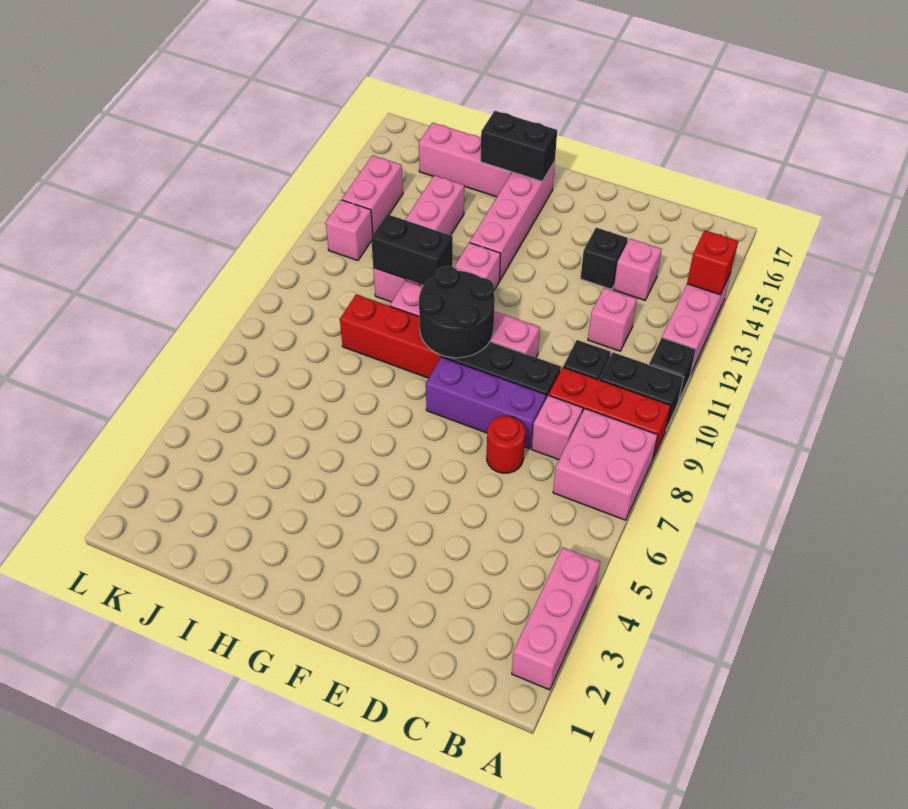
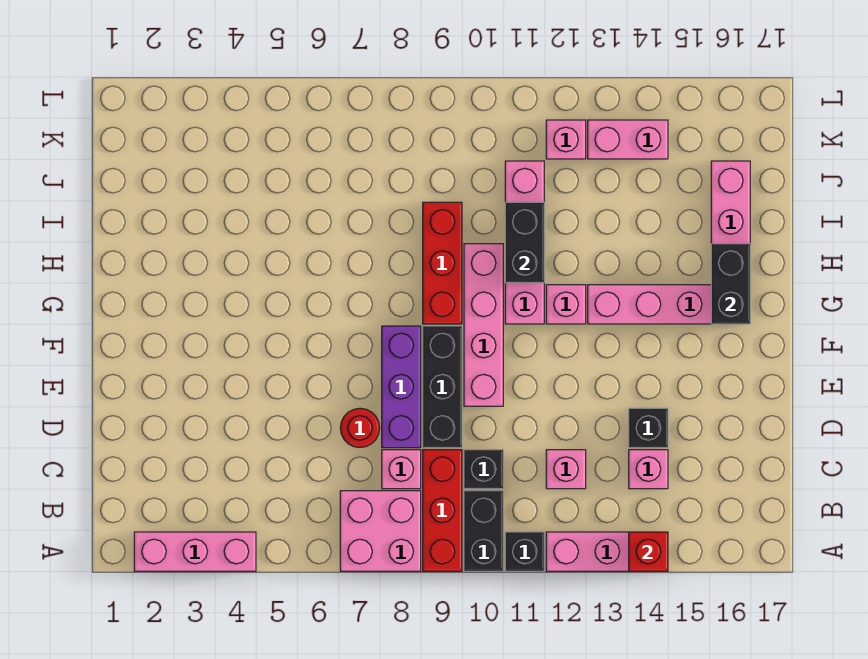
black round brick F9:G10 level 2 -> none
pink brick I11:I14 level 1 -> pink brick G11:J11 level 1

